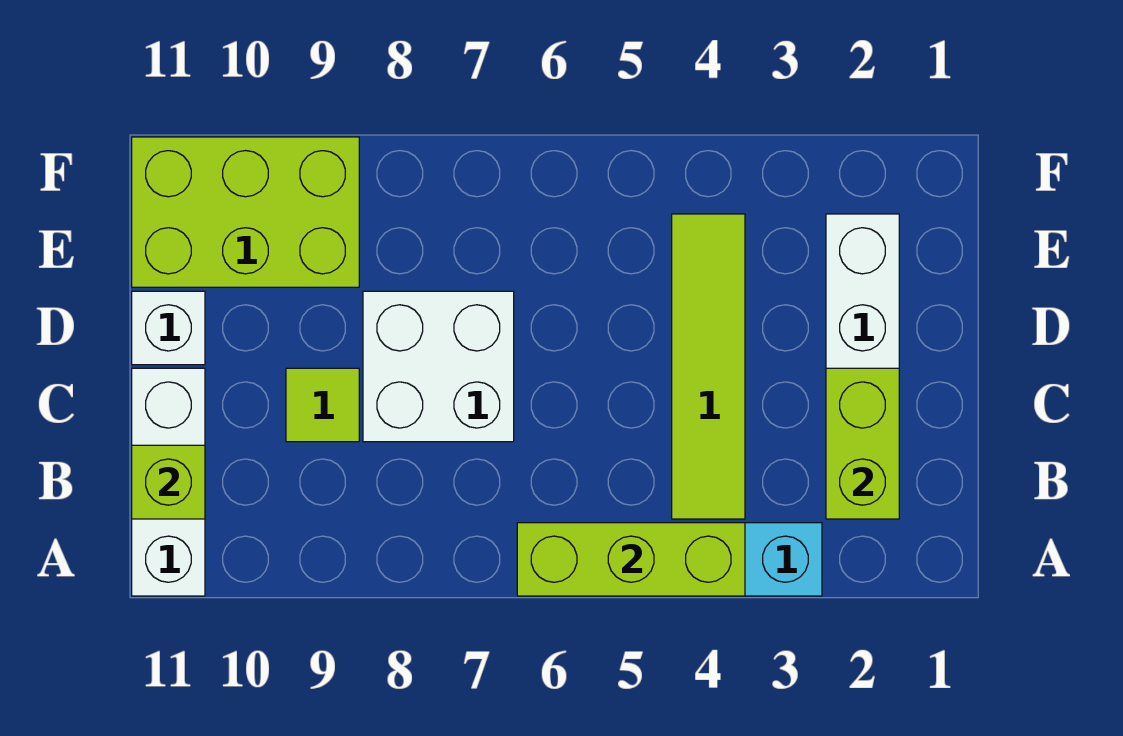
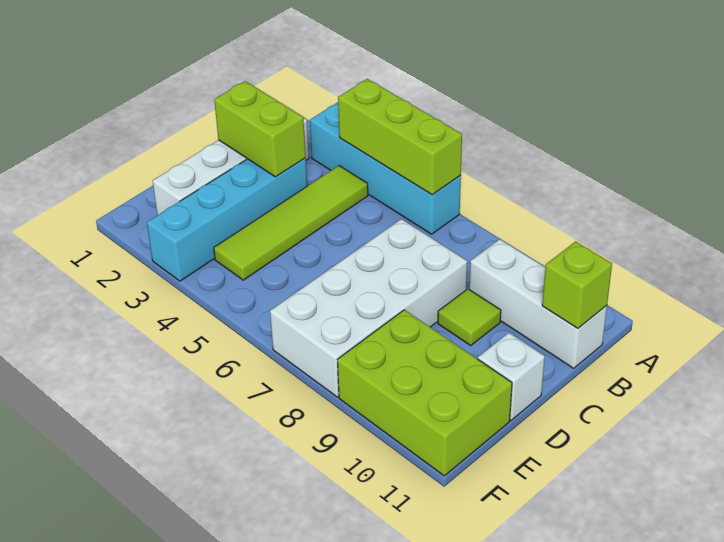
white brick A11:C11 level 1 -> white brick B9:B11 level 1
lime brick B2:C2 level 2 -> lime brick C2:C3 level 2
none -> cyan brick C3:F3 level 1
white brick C7:D8 level 1 -> white brick C7:F8 level 1

